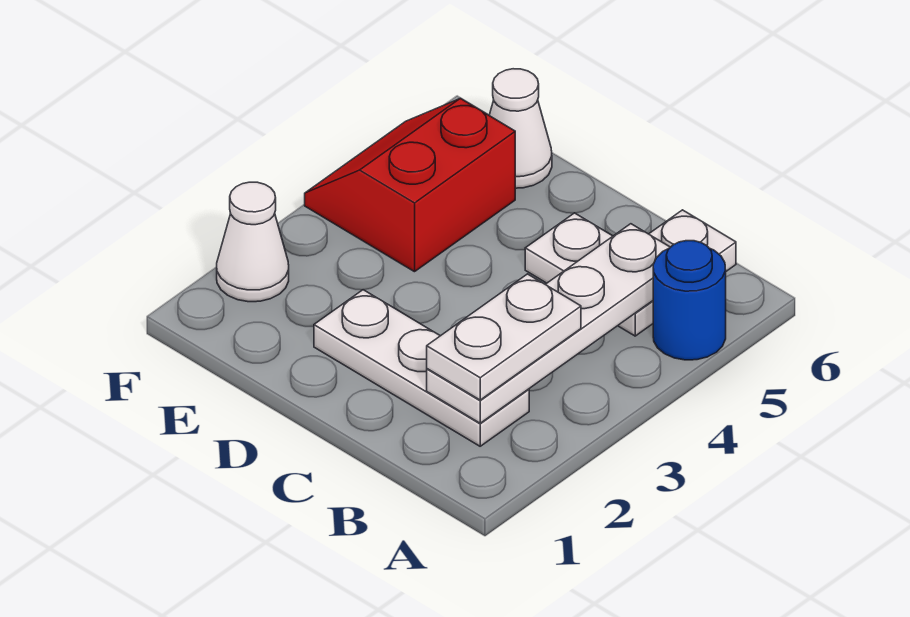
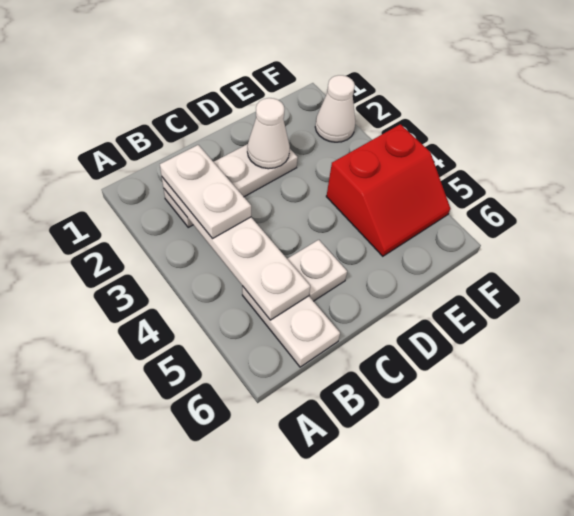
blue round brick A5 level 1 -> none
red slope E4:F5 level 1 top E -> red slope E4:F5 level 1 top 4
white cone E6 level 1 -> white cone D2 level 2

